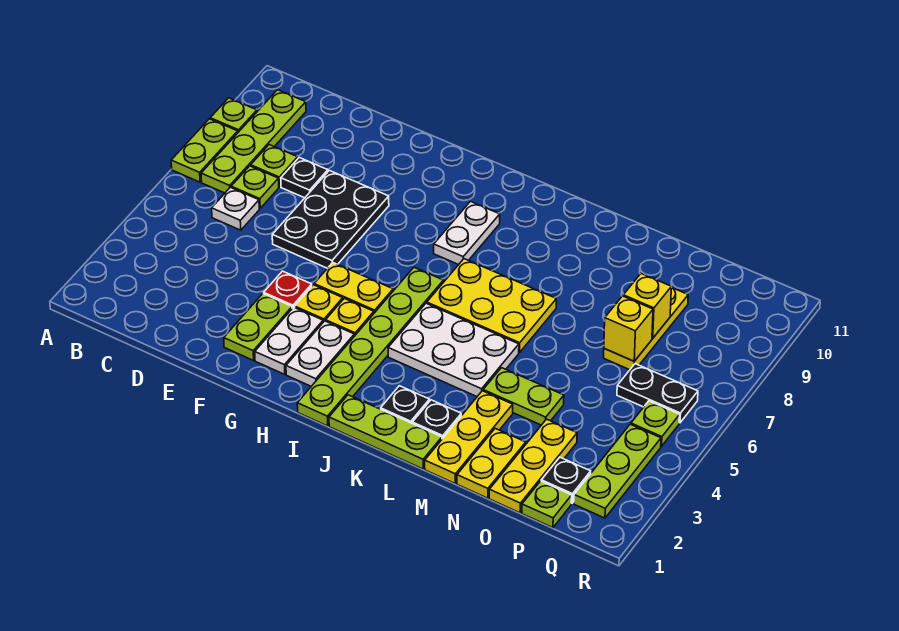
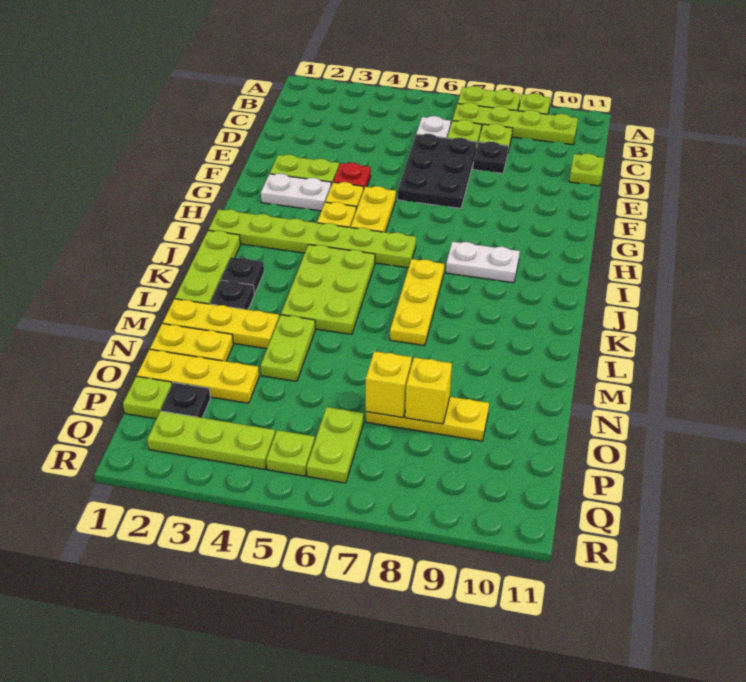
none -> lime plate D11 level 1
black plate E6:F8 level 1 -> black plate D6:F7 level 1
white plate H2:H3 level 1 -> none
white plate J4:L5 level 1 -> lime plate J4:L5 level 1
yellow plate J6:L7 level 1 -> yellow plate J7:L7 level 1
black plate P6:Q6 level 1 -> lime plate P6:Q6 level 1

